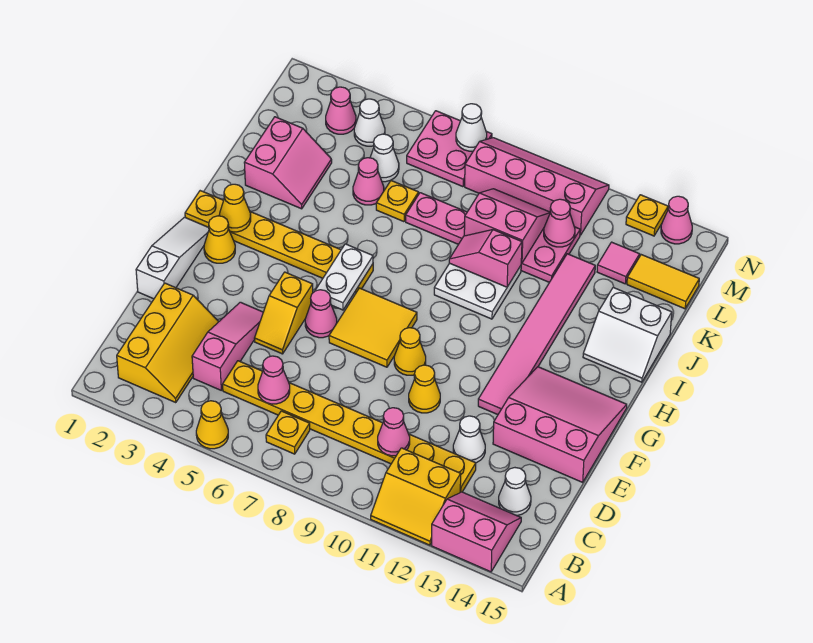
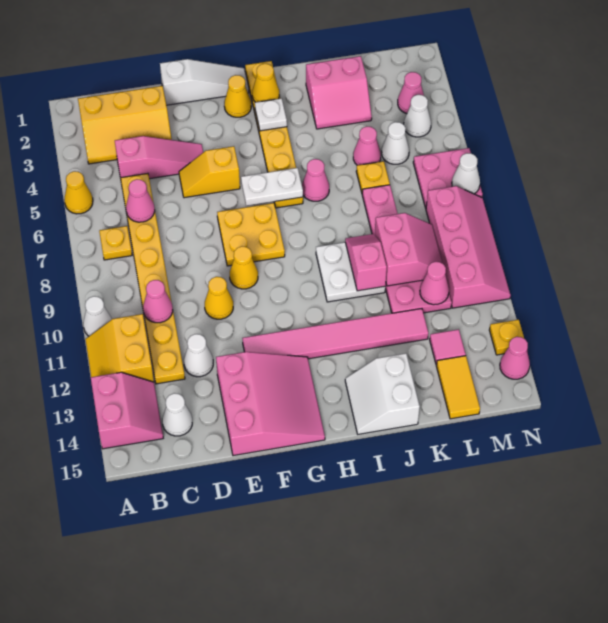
none -> white cone A10 level 1
pink cone F6 level 1 -> pink cone I6 level 1
yellow tile F7:G8 level 1 -> yellow plate F7:G8 level 1
none -> white plate H3 level 2

